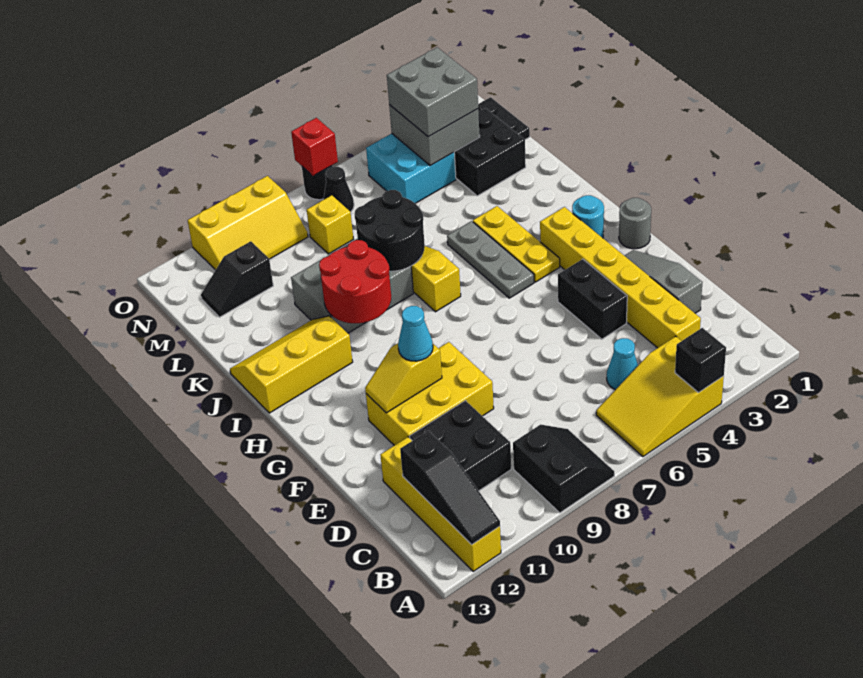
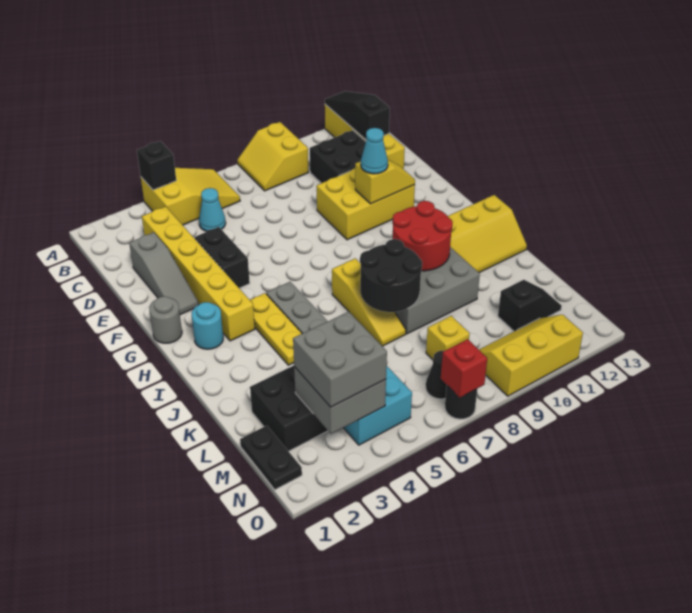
black slope A8:B9 level 1 top 9 -> yellow slope A8:B9 level 1 top 9

